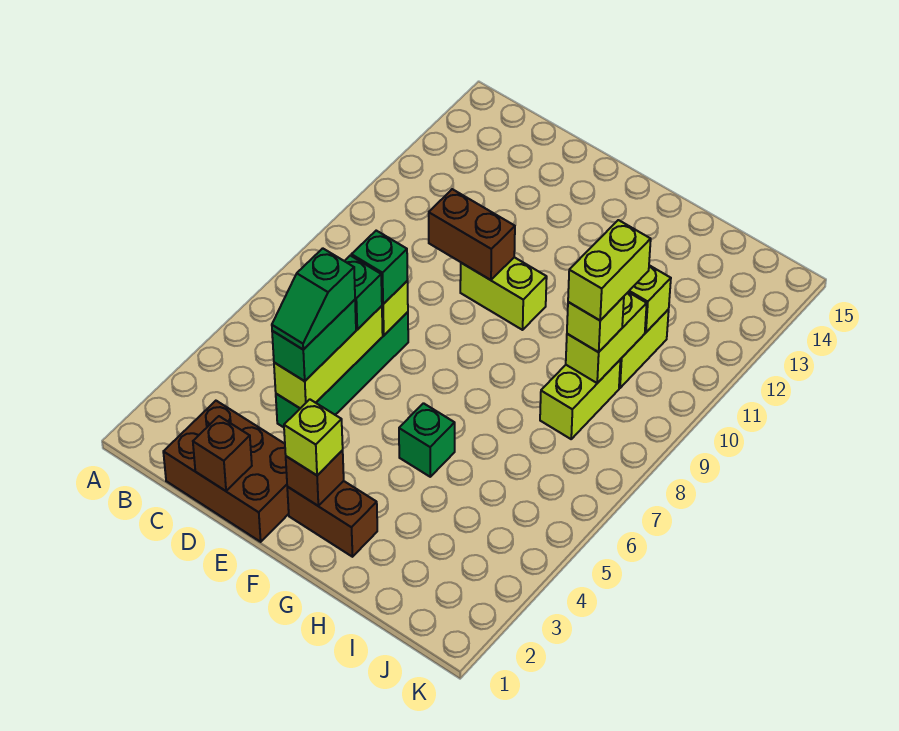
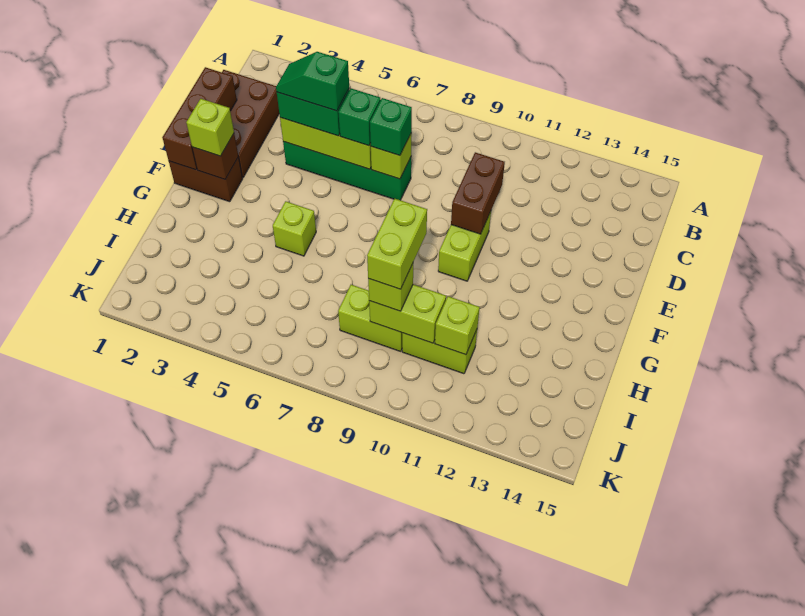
brown brick D1 level 2 -> brown brick D1:F1 level 2
brown brick F2:G2 level 1 -> brown brick F1:F2 level 1
green brick G5 level 1 -> lime brick G5 level 1
lime brick I9:I10 level 4 -> lime brick H9:I9 level 4

